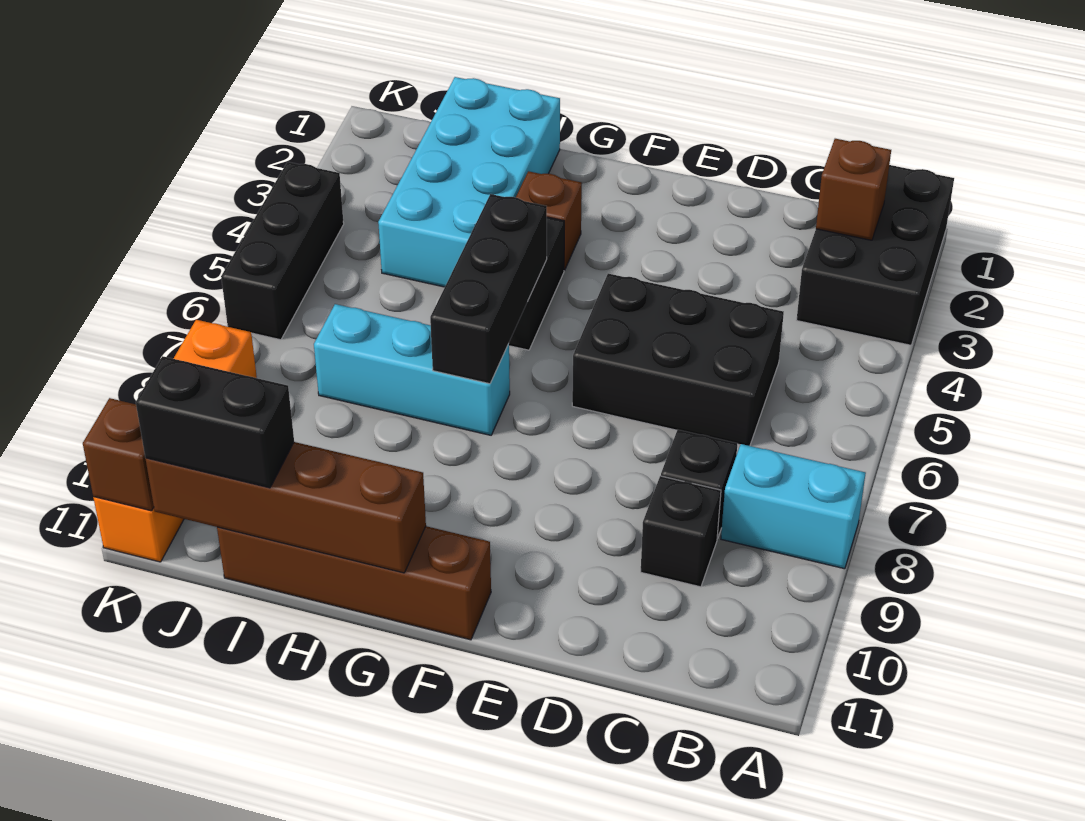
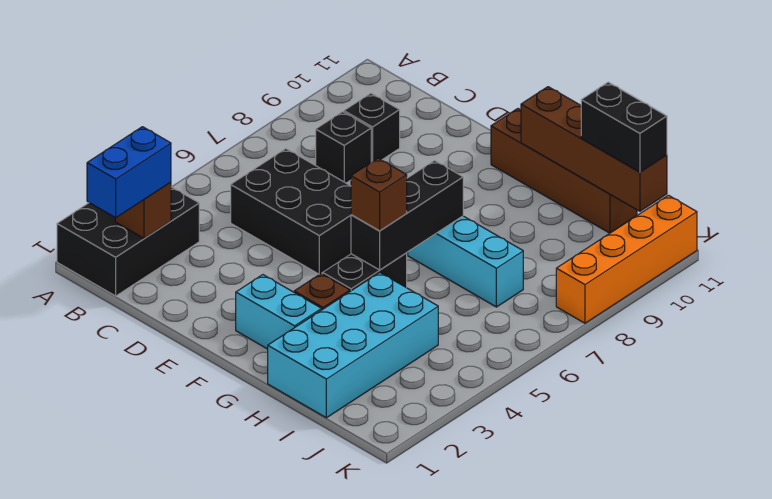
cyan brick A8:B8 level 1 -> cyan brick F2:G2 level 1
none -> blue brick B1:B2 level 3
black brick K4:K6 level 1 -> none
brown brick K11 level 2 -> brown brick G5 level 3

